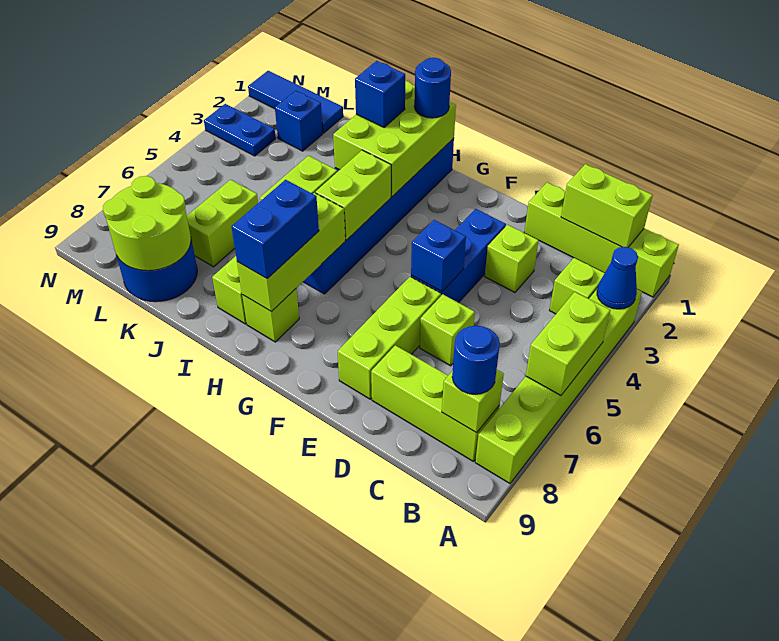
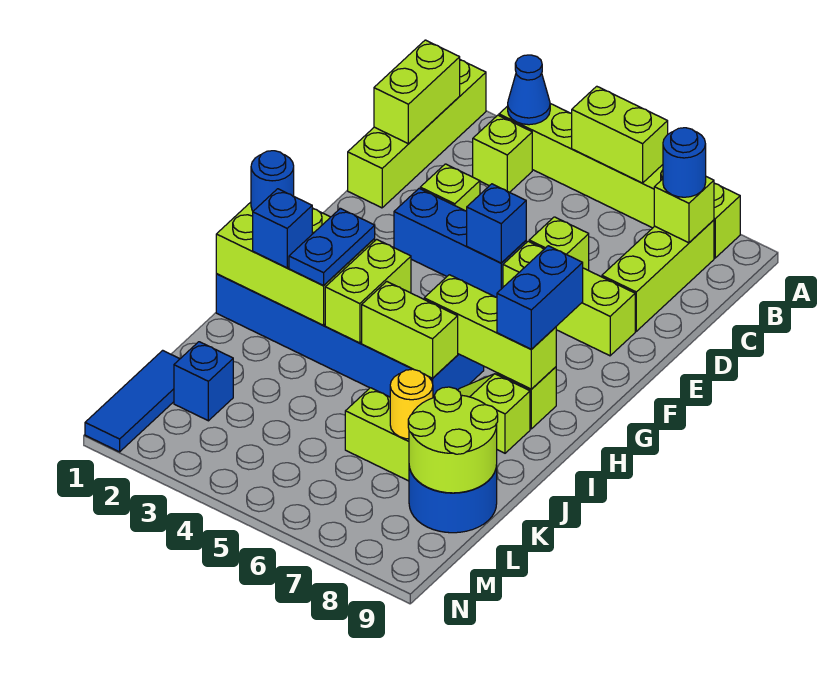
lime brick H4:H5 level 2 -> lime brick H4:I4 level 2
blue brick H7:H8 level 3 -> blue brick G8:H8 level 3
none -> yellow round brick K7 level 2
blue plate M3:N3 level 1 -> blue plate H3:I3 level 3

